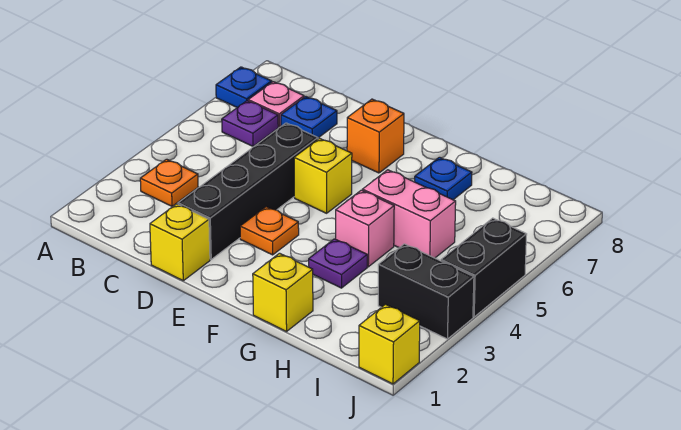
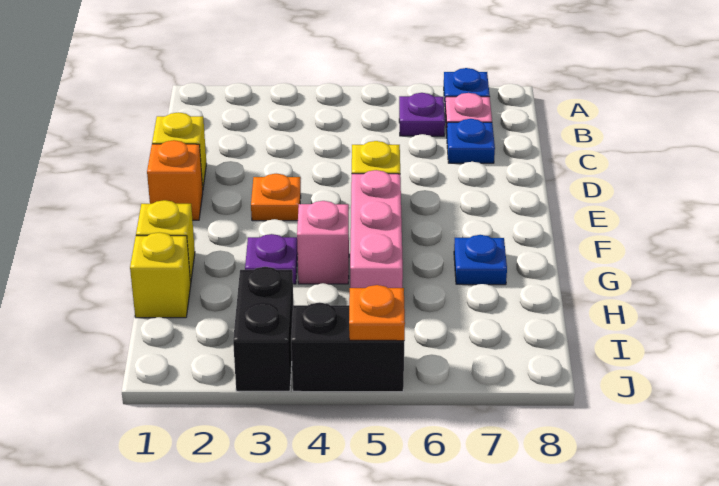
orange plate B3 level 1 -> orange plate J5 level 2
black brick D2:D5 level 1 -> none
orange brick E7 level 1 -> orange brick E1 level 1
pink brick G5:H5 level 1 -> pink brick F5:H5 level 1
yellow brick J1 level 1 -> yellow brick H1 level 1

